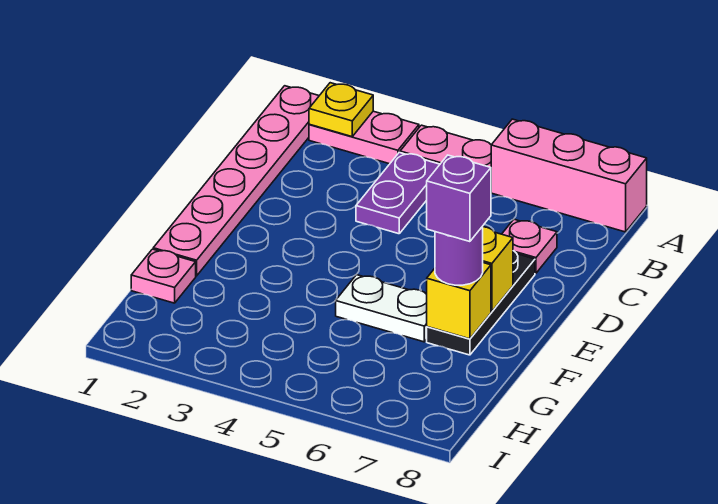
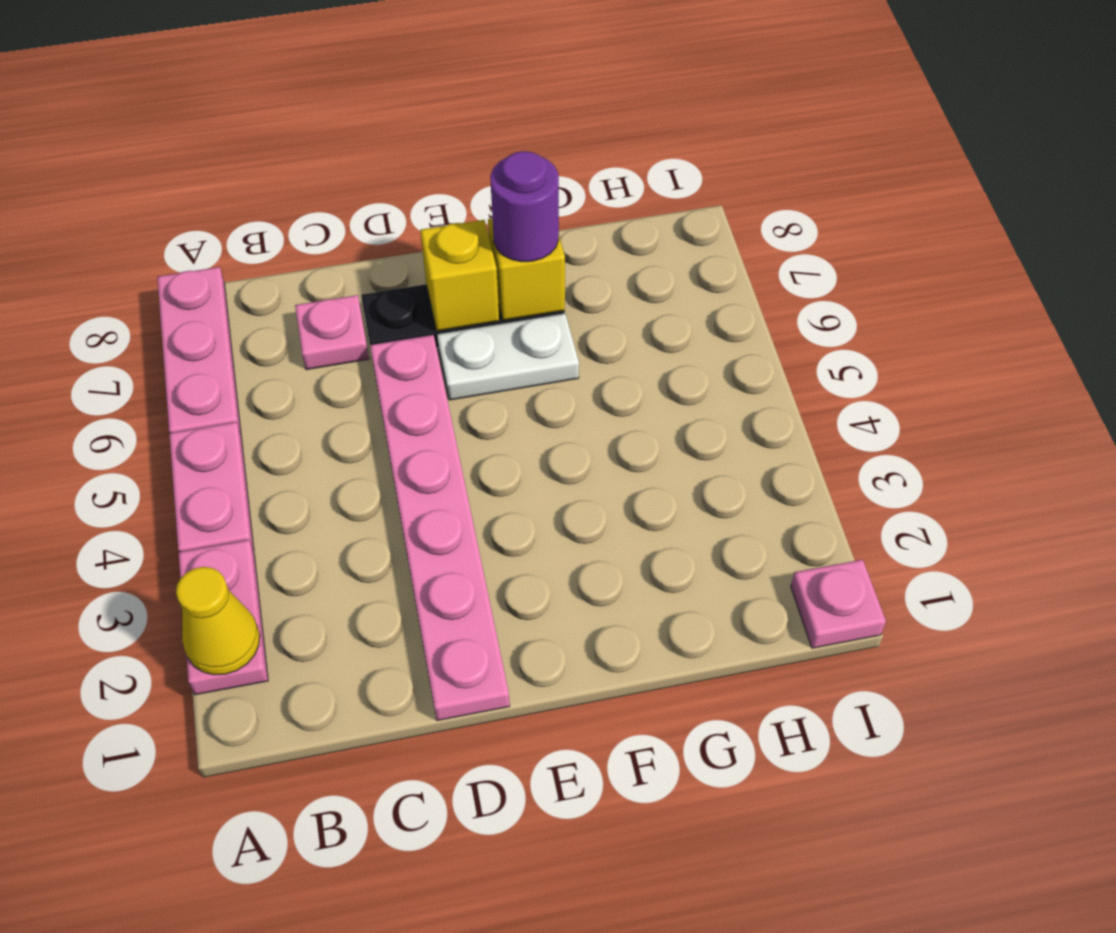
pink plate A1:F1 level 1 -> pink plate D1:D6 level 1
yellow plate A2 level 2 -> yellow cone A2 level 2
pink brick A6:A8 level 1 -> pink plate A6:A8 level 1
purple plate B4:C4 level 1 -> none
white plate F5:F6 level 1 -> white plate E6:F6 level 1
purple brick F7 level 4 -> none
pink plate G1 level 1 -> pink plate I1 level 1

